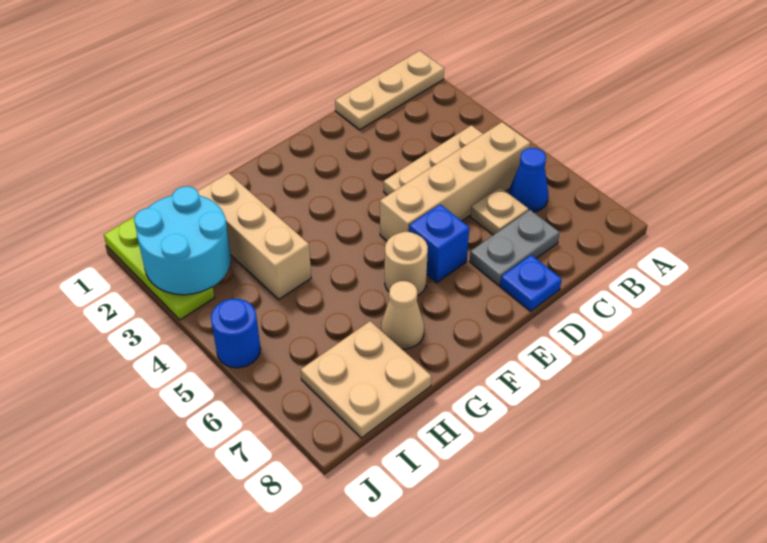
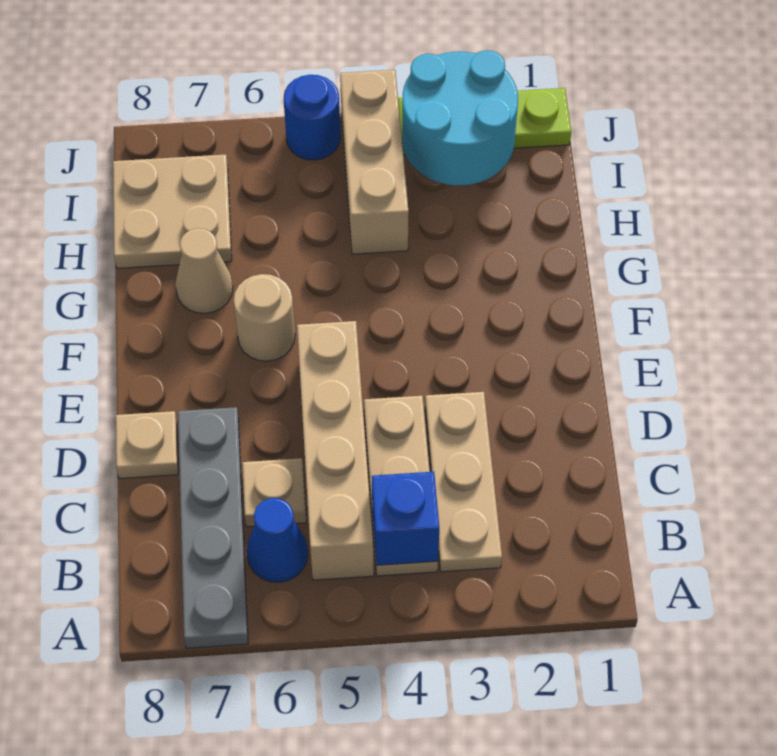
tan plate A1:C1 level 1 -> tan plate B3:D3 level 1
grey plate C7:D7 level 1 -> grey plate A7:D7 level 1
blue plate D8 level 1 -> tan plate D8 level 1
blue brick E6 level 1 -> blue brick B4 level 2
tan brick H2:H4 level 1 -> tan brick H4:J4 level 1

